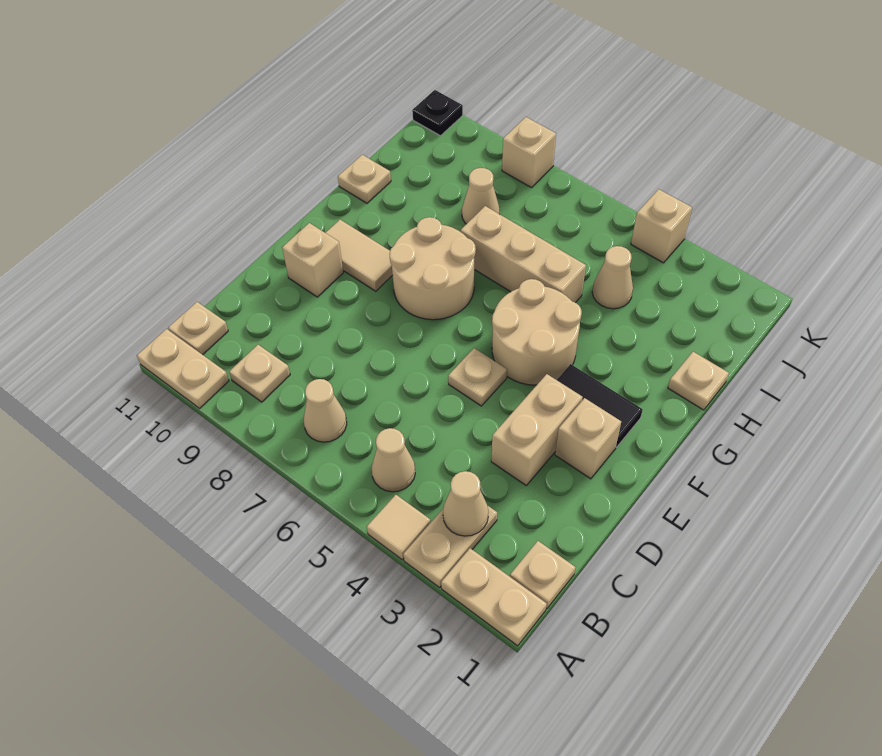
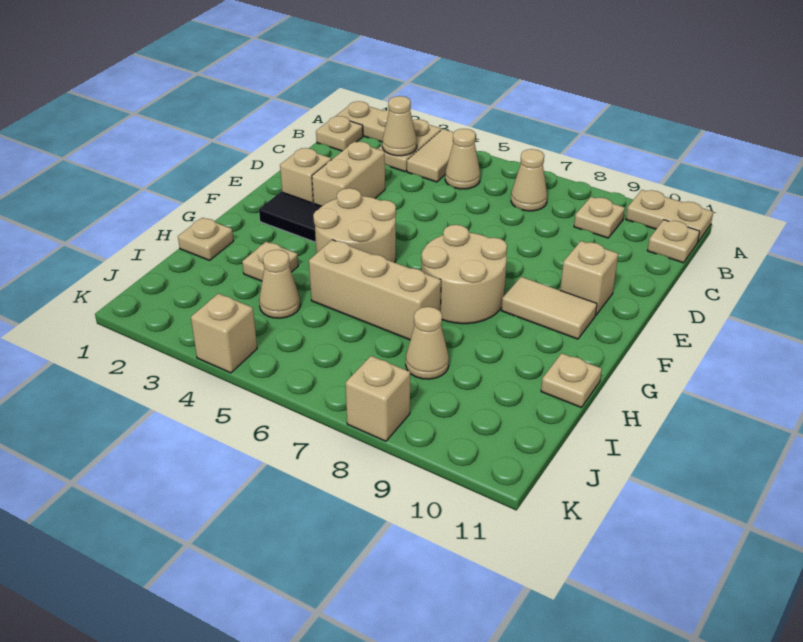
tan tile A4 level 1 -> tan tile A4:B4 level 1
tan plate E5 level 1 -> tan plate H3 level 1
black plate K11 level 1 -> none

